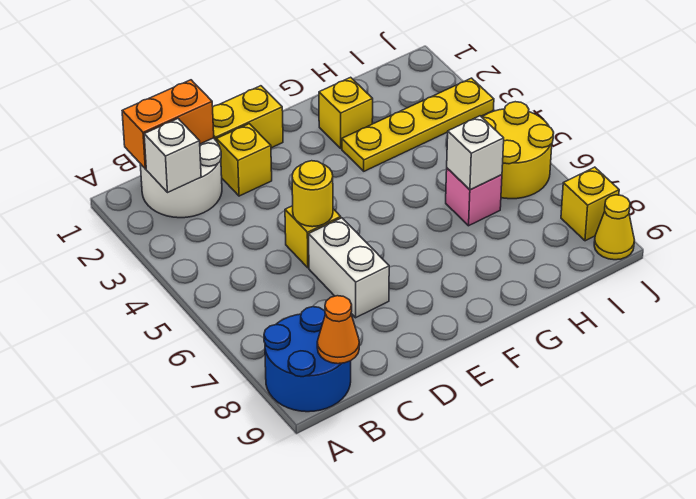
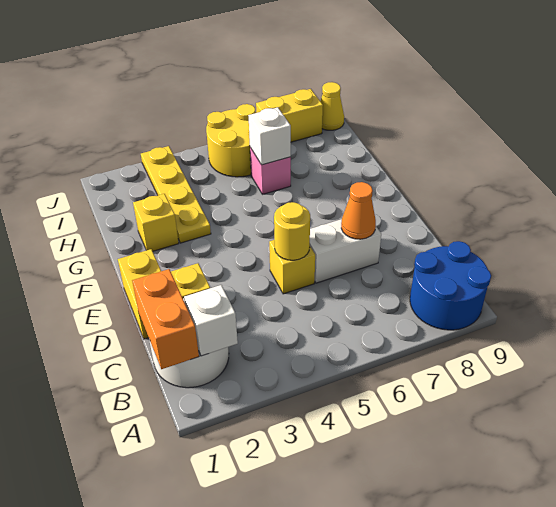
orange cone B9 level 2 -> orange cone D7 level 2
yellow brick J8 level 1 -> yellow brick J7:J8 level 1

